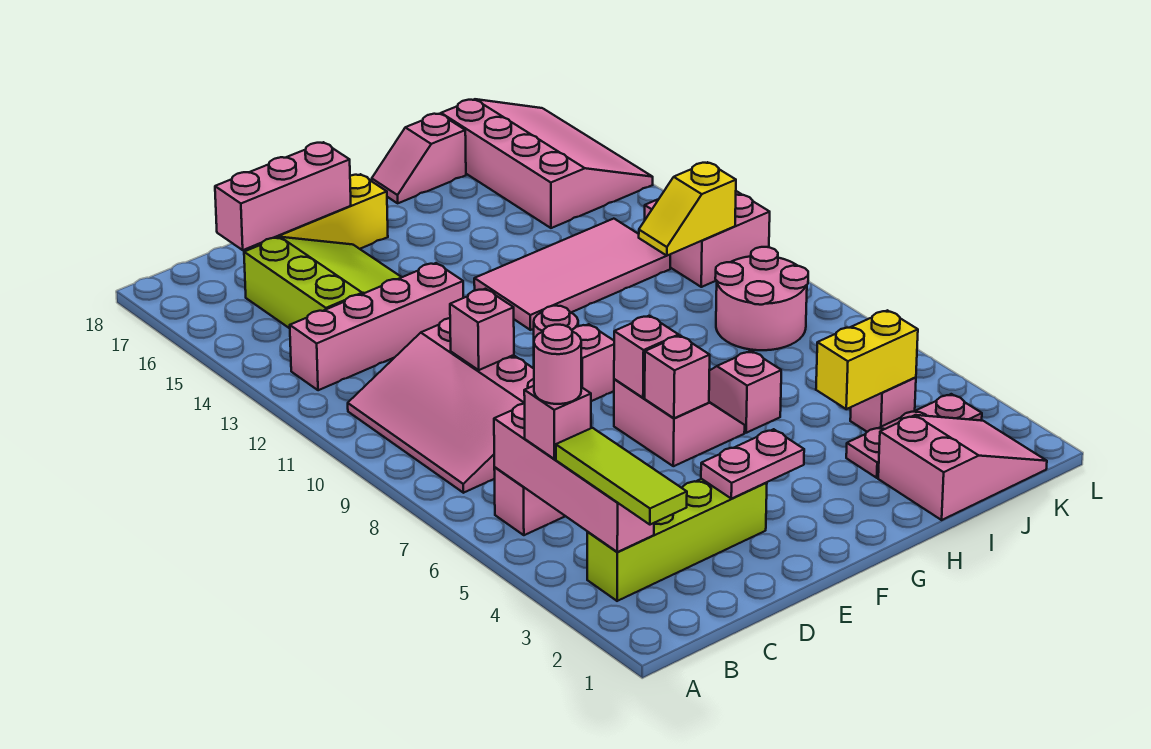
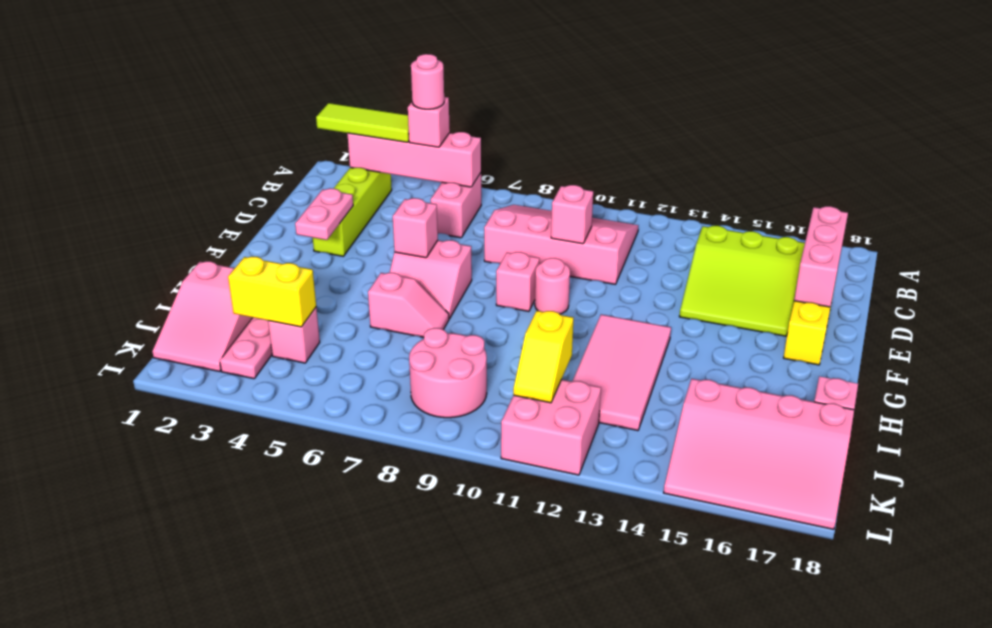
pink brick B13:E13 level 1 -> none
pink brick F7 level 2 -> none
yellow brick I4:J4 level 2 -> yellow brick J3:J4 level 2
yellow slope J11:K11 level 2 top K -> yellow slope J11:K11 level 2 top J

